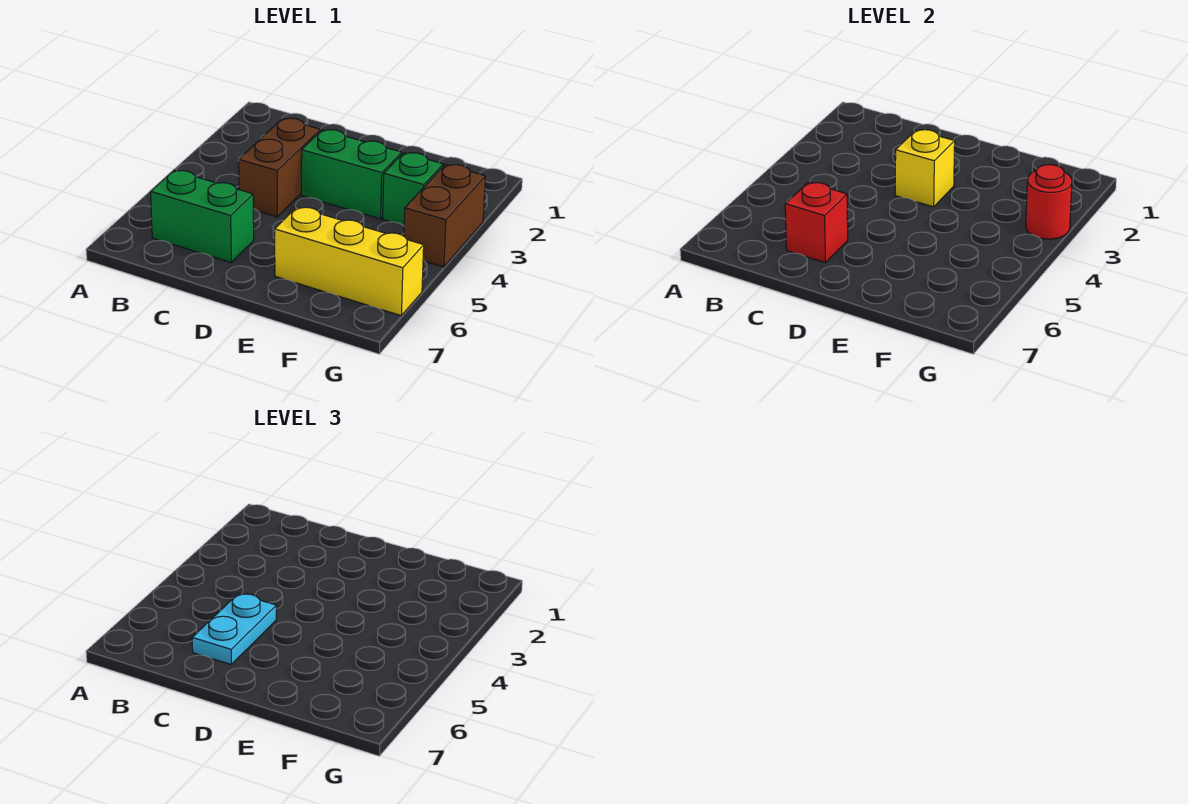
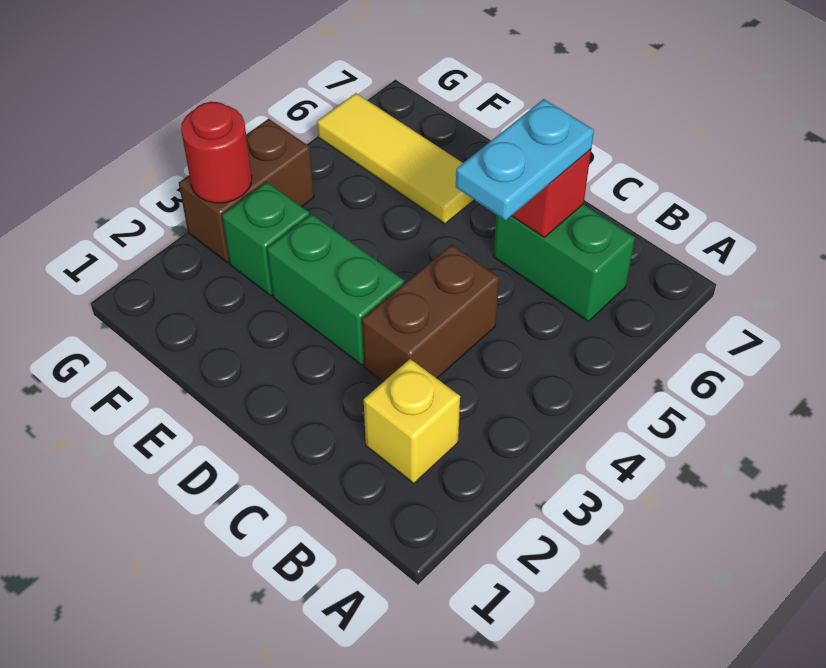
yellow brick D3 level 2 -> yellow brick B2 level 1
yellow brick E6:G6 level 1 -> yellow tile E6:G6 level 1

